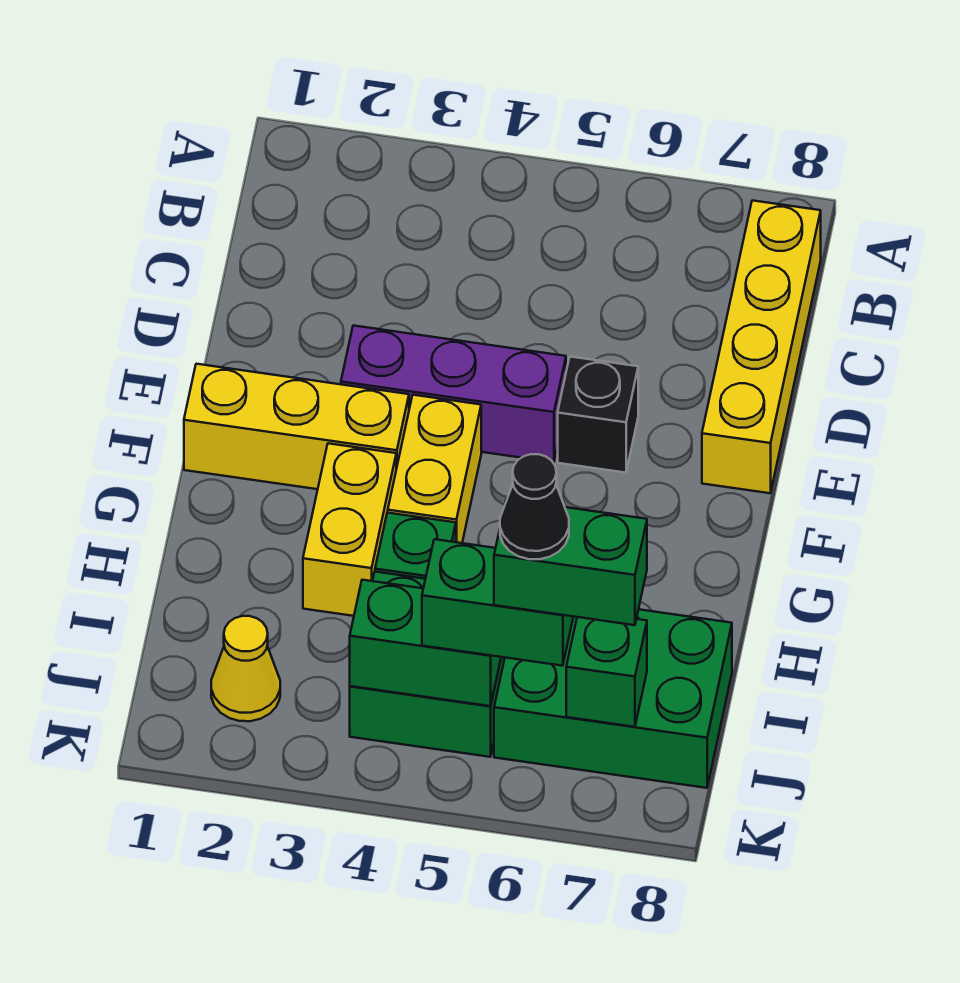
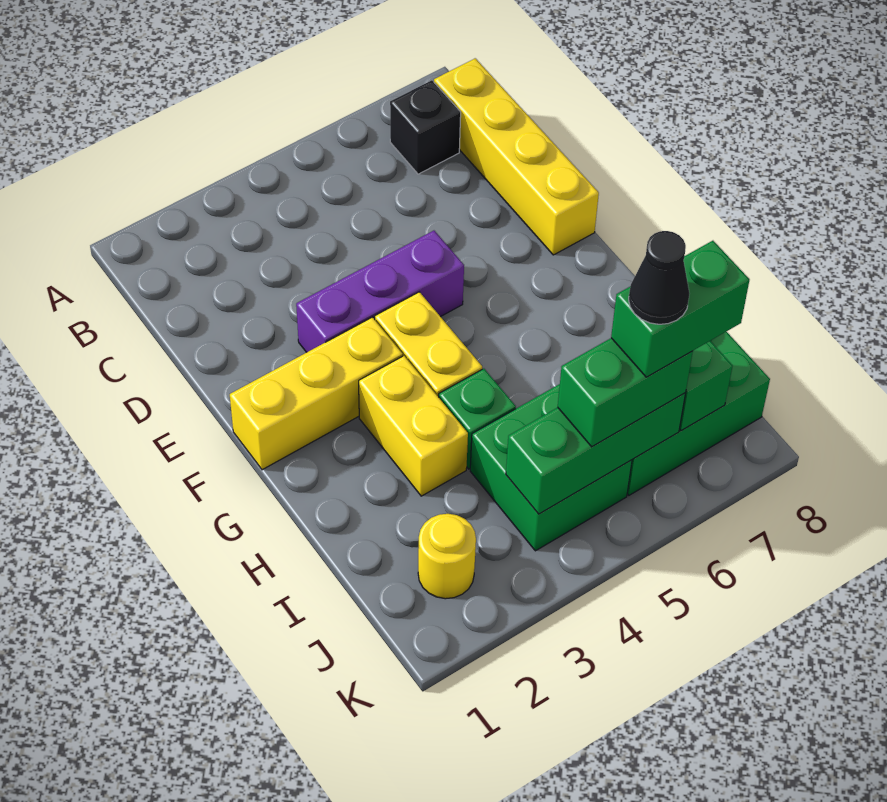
black brick E6 level 1 -> black brick B7 level 1
yellow cone J2 level 1 -> yellow round brick J2 level 1
green brick J4:J5 level 2 -> green brick J4:J6 level 2

